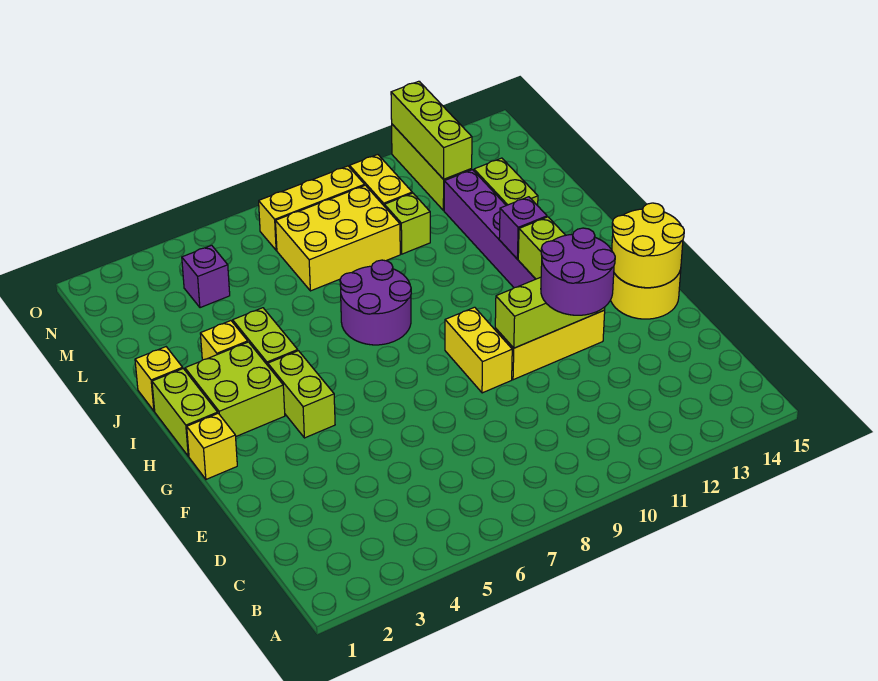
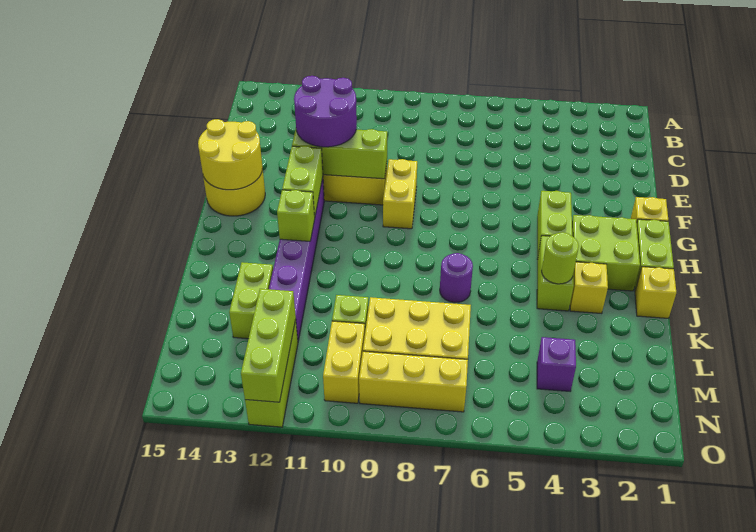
purple round brick I7:J8 level 1 -> purple round brick J7 level 1
purple brick I12 level 2 -> lime brick I12 level 2
none -> lime round brick J4 level 2

